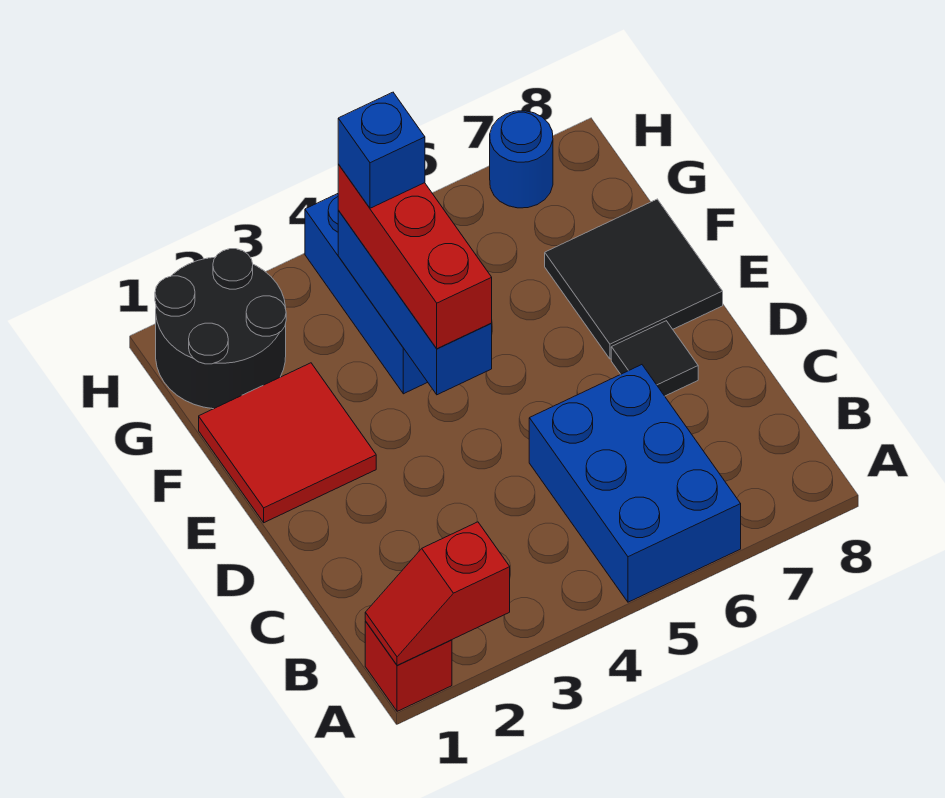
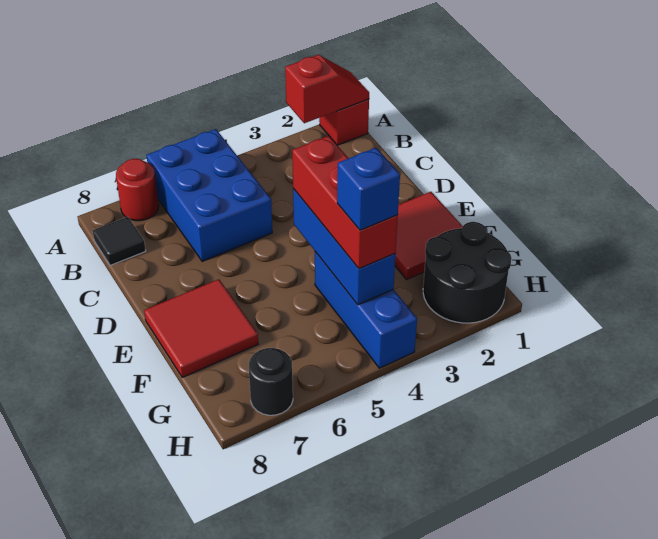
none -> red round brick A7 level 1
black tile D7 level 1 -> black tile B8 level 1
black tile E7:F8 level 1 -> red tile E7:F8 level 1
blue round brick H7 level 1 -> black round brick H7 level 1

